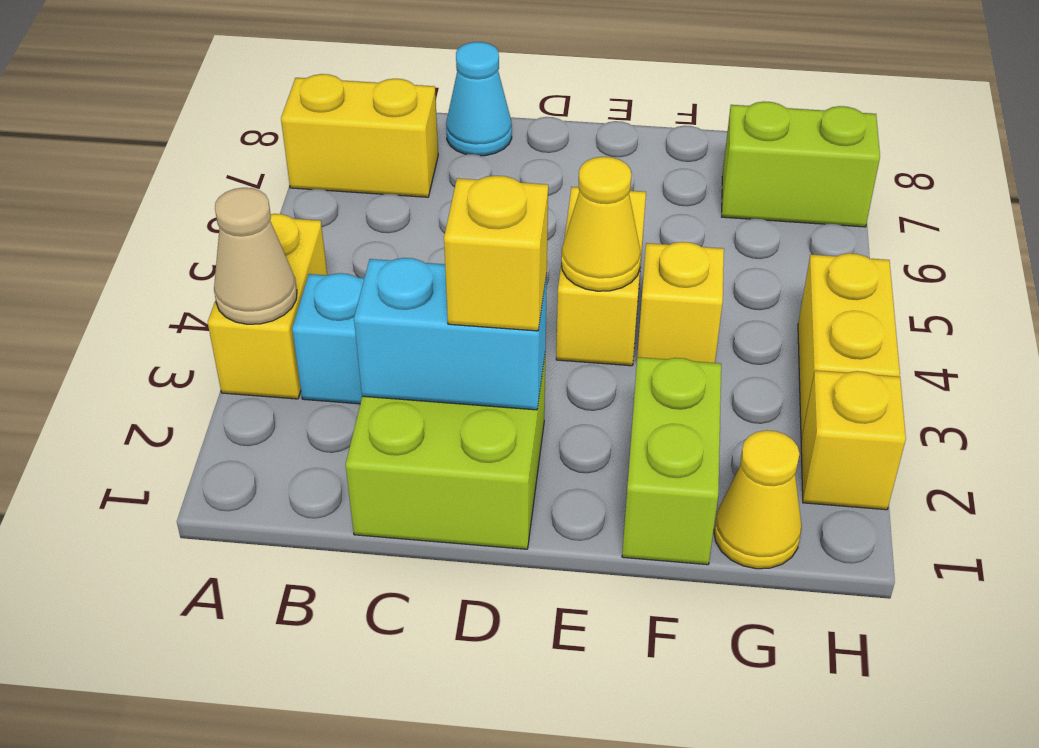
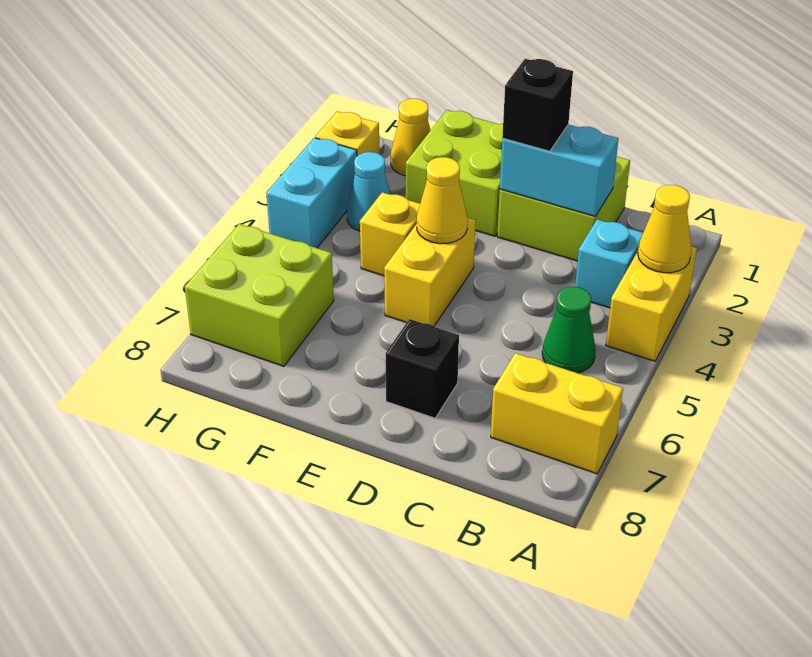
tan cone A3 level 2 -> yellow cone A3 level 2
none -> green cone B5 level 1
cyan cone C8 level 1 -> cyan cone G3 level 1
yellow brick D2 level 3 -> black brick D2 level 3
none -> black brick D7 level 1
lime brick F1:F2 level 1 -> lime brick E1:F2 level 1
lime brick G7:H7 level 1 -> lime brick G6:H7 level 1
yellow brick H3:H4 level 1 -> cyan brick H3:H4 level 1

